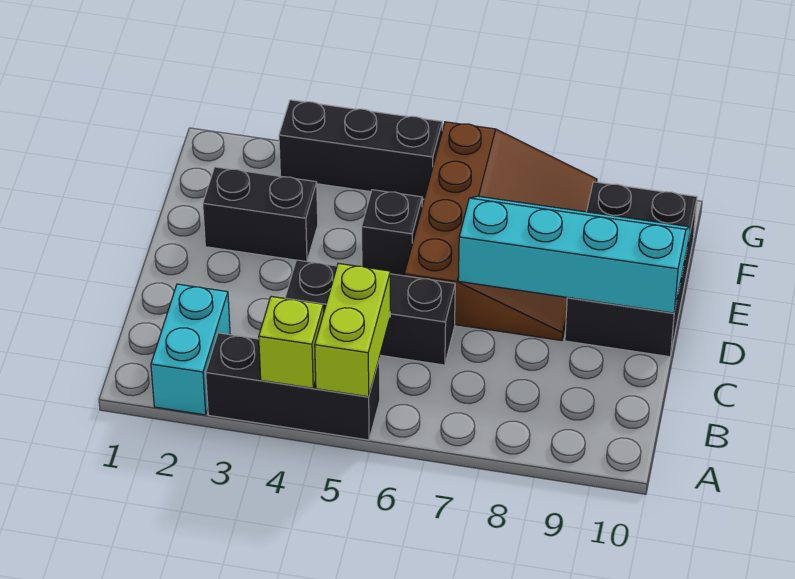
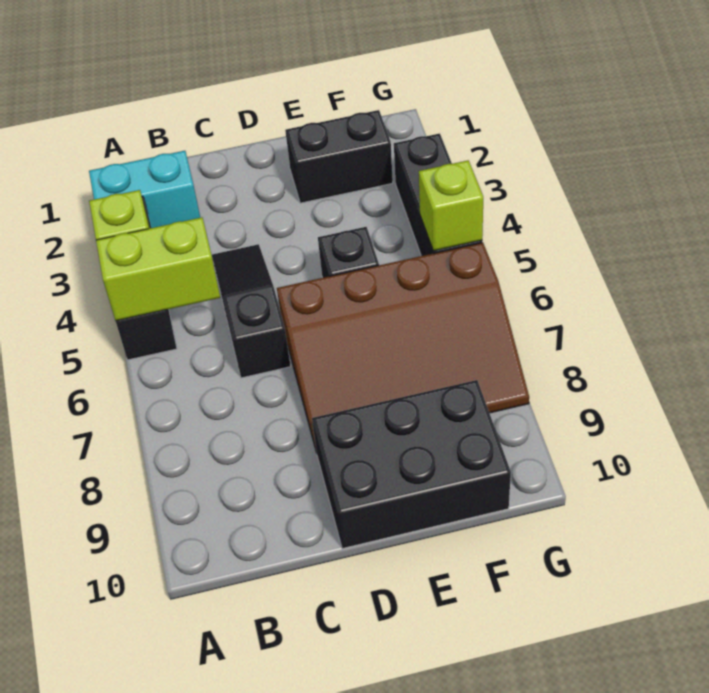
black brick C4:C6 level 1 -> black slope C4:C6 level 1 top 6
cyan slope D7:E10 level 2 top D -> none
black brick E2:E3 level 1 -> black brick E2:F2 level 1
none -> lime brick G5 level 2

